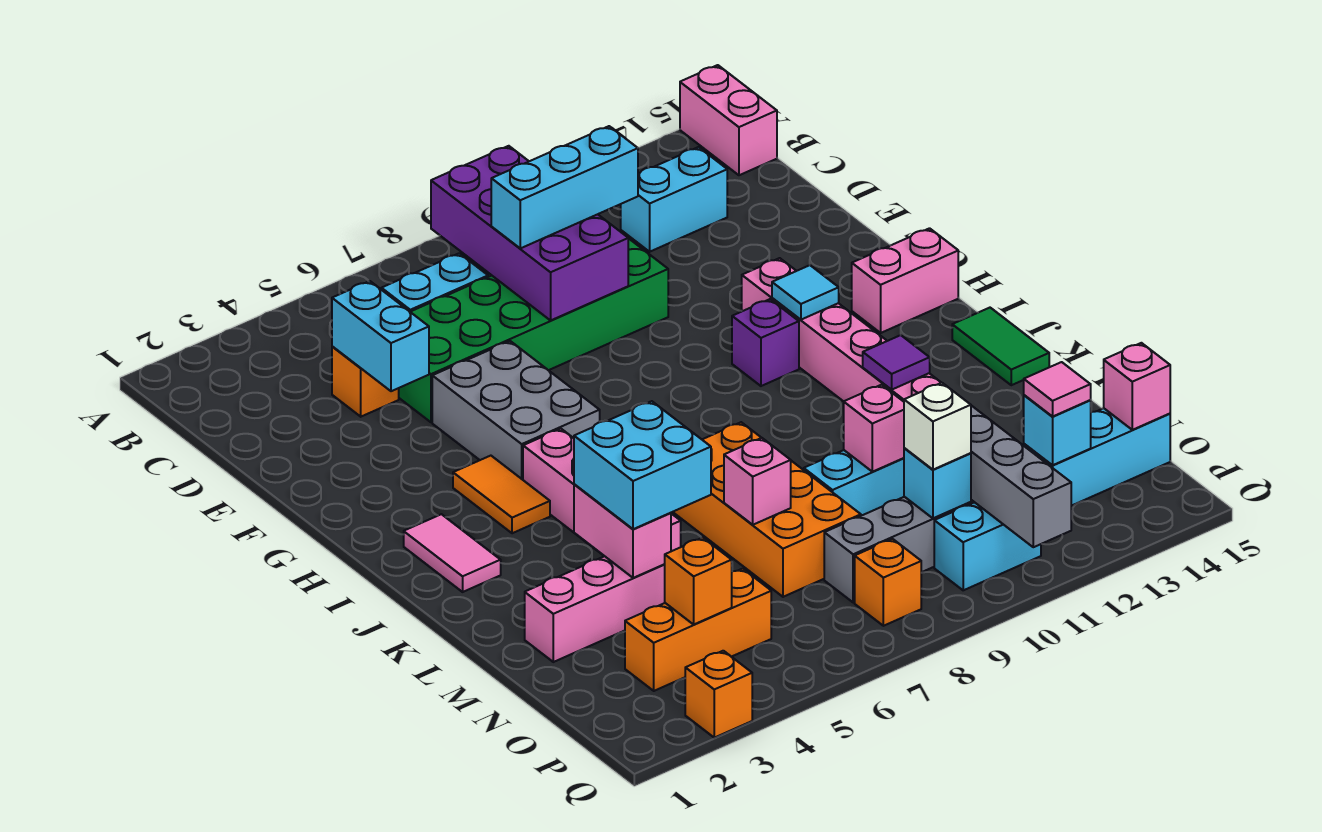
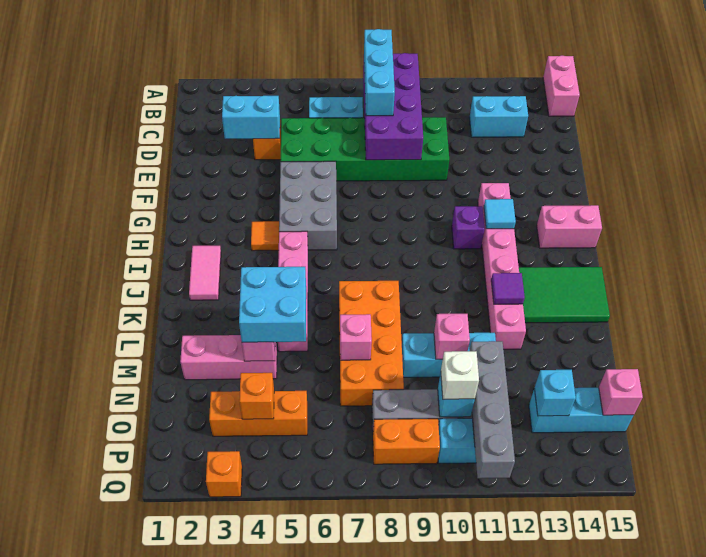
cyan brick D4:E4 level 2 -> cyan brick D3:D4 level 2
cyan brick D8:D10 level 3 -> cyan brick B8:D8 level 3
orange tile H4:I4 level 1 -> orange tile H4 level 1
green tile J15:K15 level 1 -> green tile J13:K15 level 1
pink tile O13 level 3 -> none
orange brick P8 level 1 -> orange brick P8:P9 level 1

